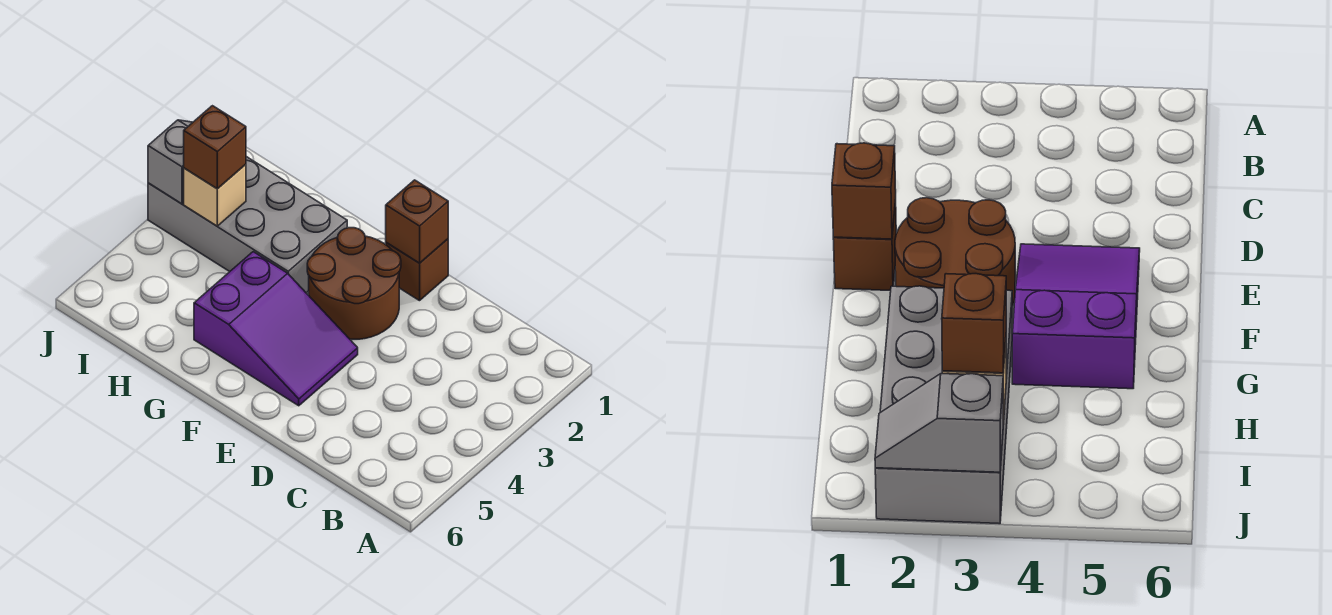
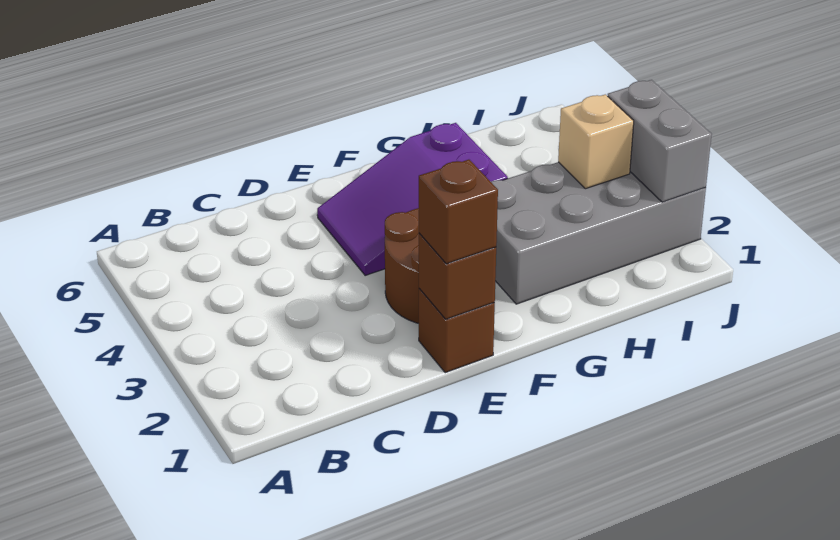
brown brick I3 level 3 -> brown brick E1 level 3
grey slope J2:J3 level 2 top 3 -> grey brick J2:J3 level 2

